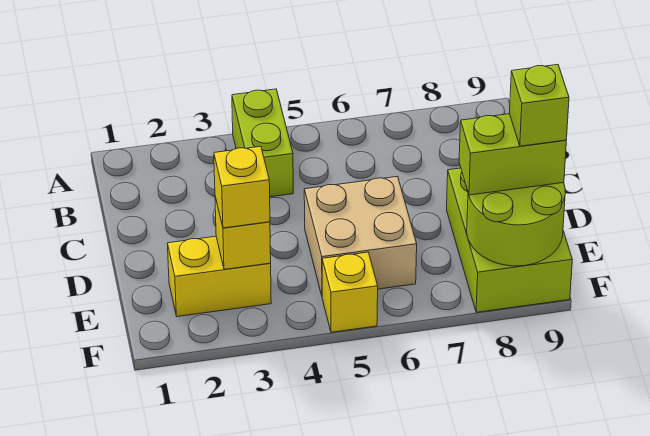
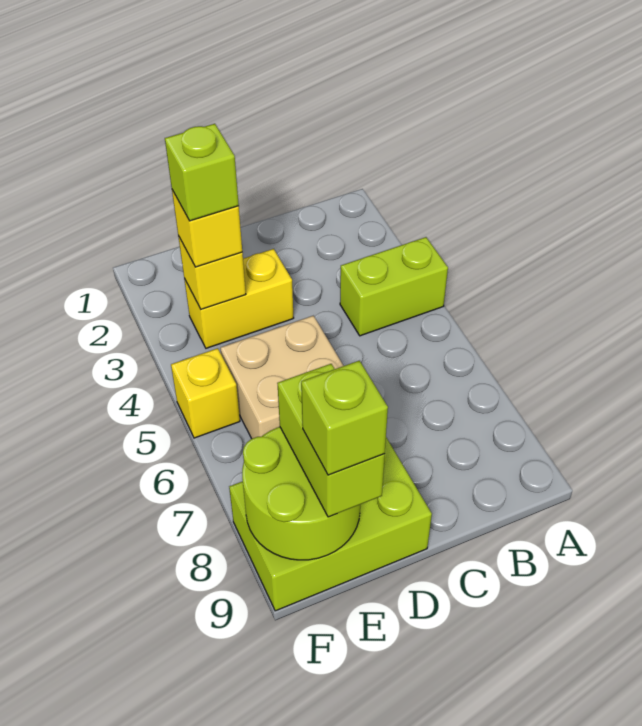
yellow brick E2:E3 level 1 -> yellow brick D3:E3 level 1
none -> lime brick E3 level 4

